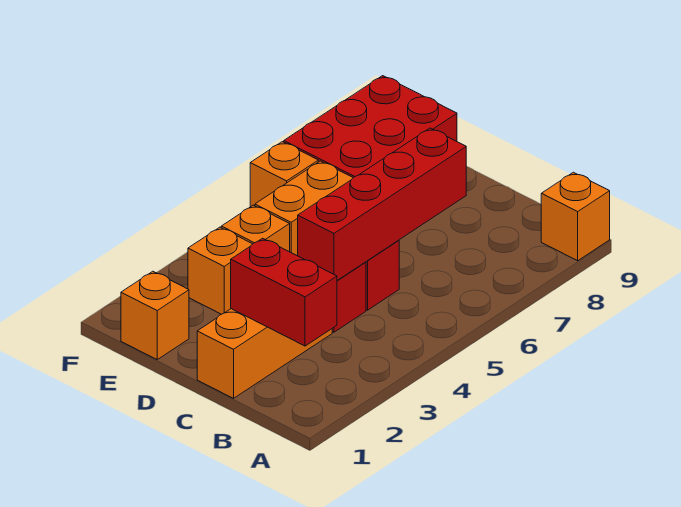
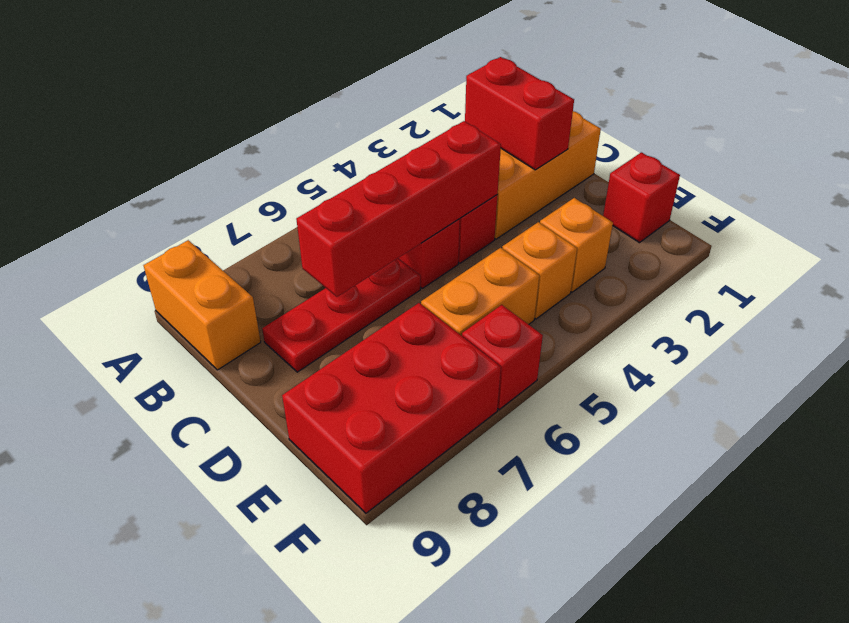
orange brick A9 level 1 -> orange brick A9:B9 level 1
none -> red plate C6:C8 level 1
orange brick E1 level 1 -> red brick E1 level 1
orange brick F6 level 1 -> red brick F6 level 1

